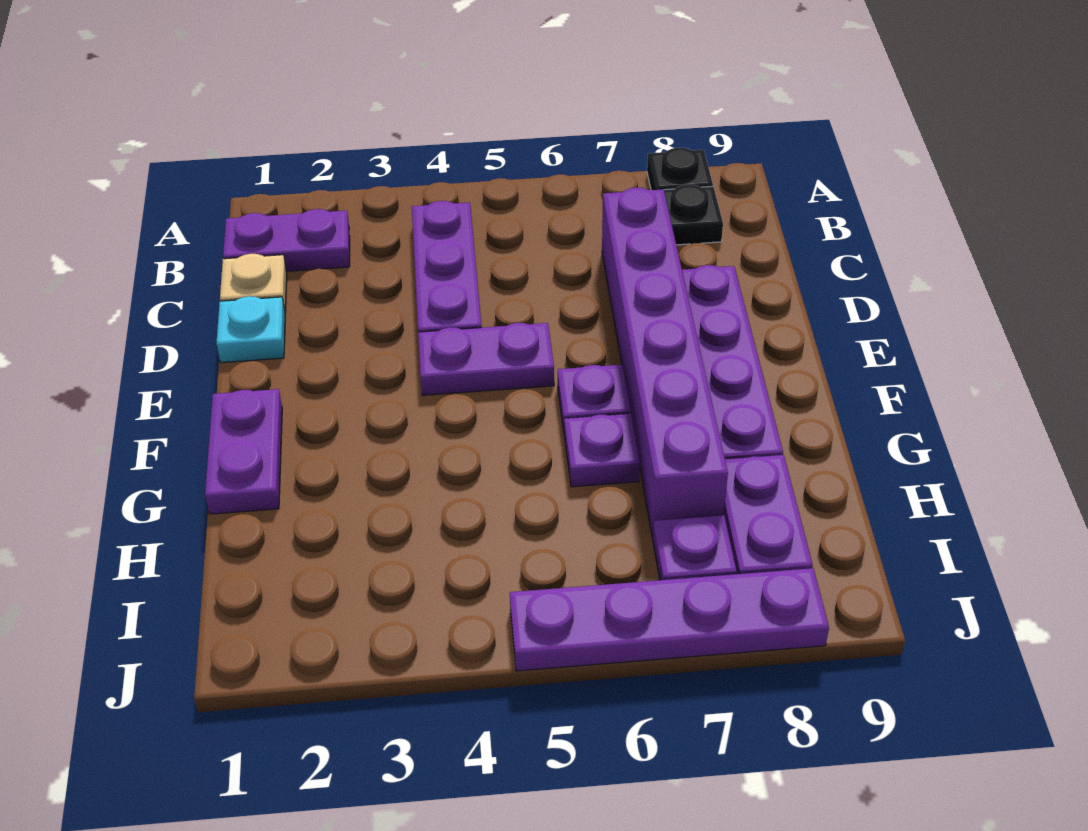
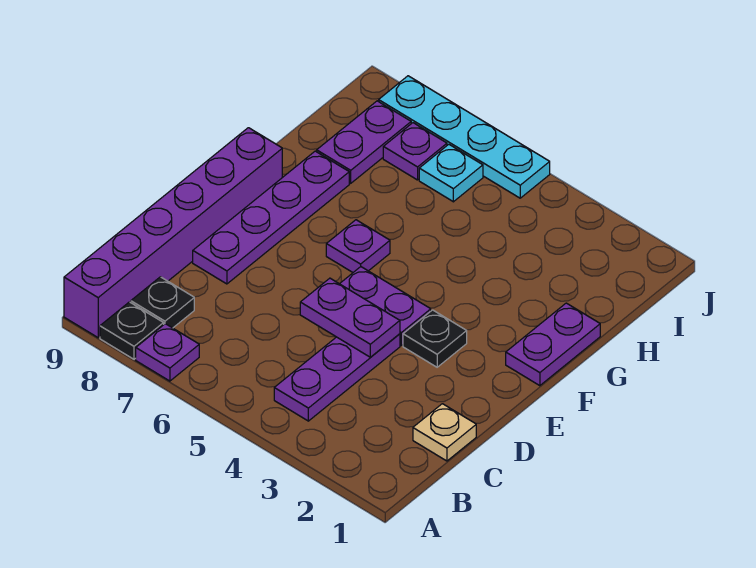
purple plate B1:B2 level 1 -> purple plate D4:D5 level 2
purple brick C7:H7 level 1 -> purple brick A9:F9 level 1
cyan plate D1 level 1 -> cyan plate I6 level 1
none -> black plate E3 level 1
purple plate G6 level 1 -> purple plate A7 level 1
purple plate J5:J8 level 1 -> cyan plate J5:J8 level 1

